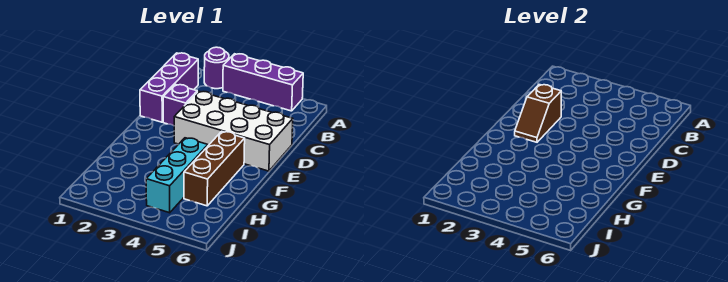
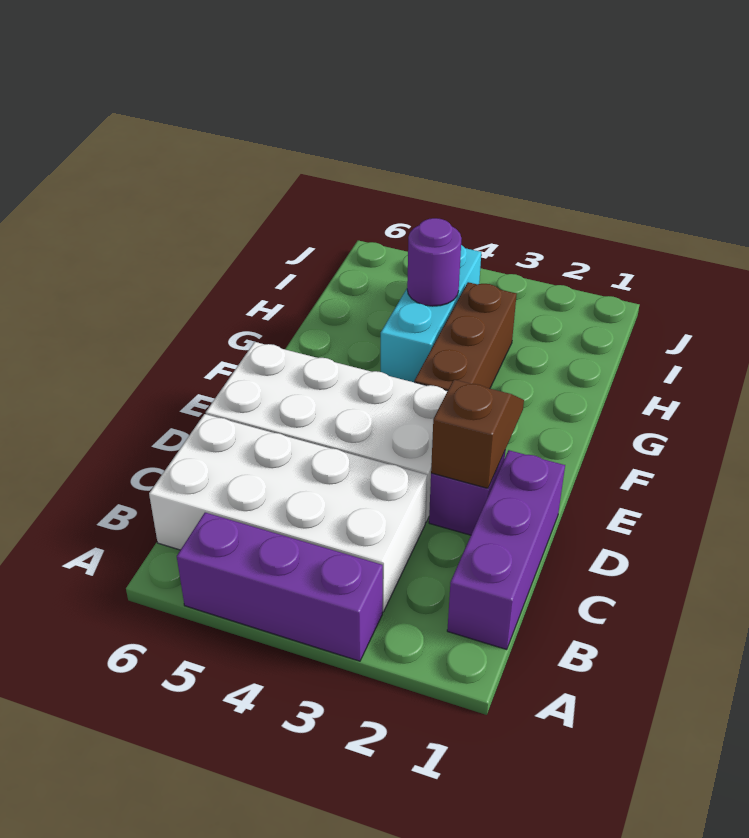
purple round brick A2 level 1 -> purple round brick H4 level 2
none -> white brick B3:C6 level 1
brown brick F5:H5 level 1 -> brown brick F3:H3 level 1

